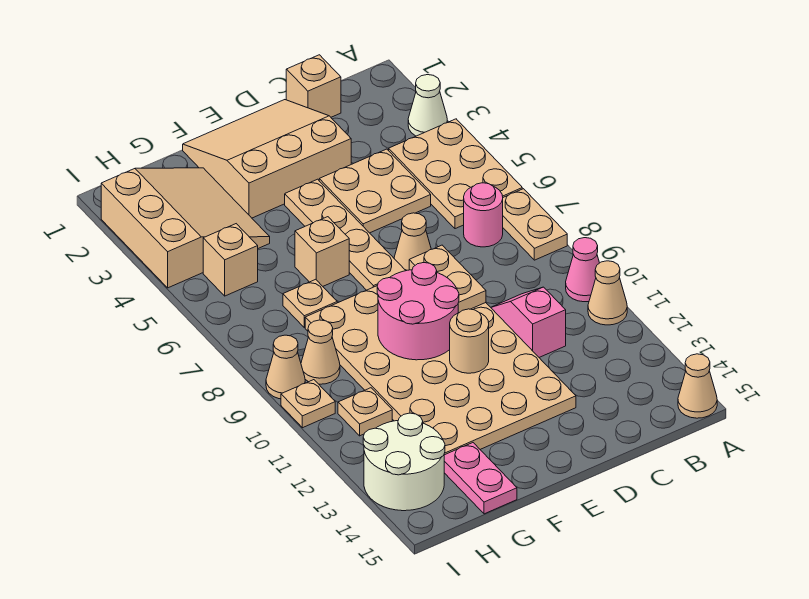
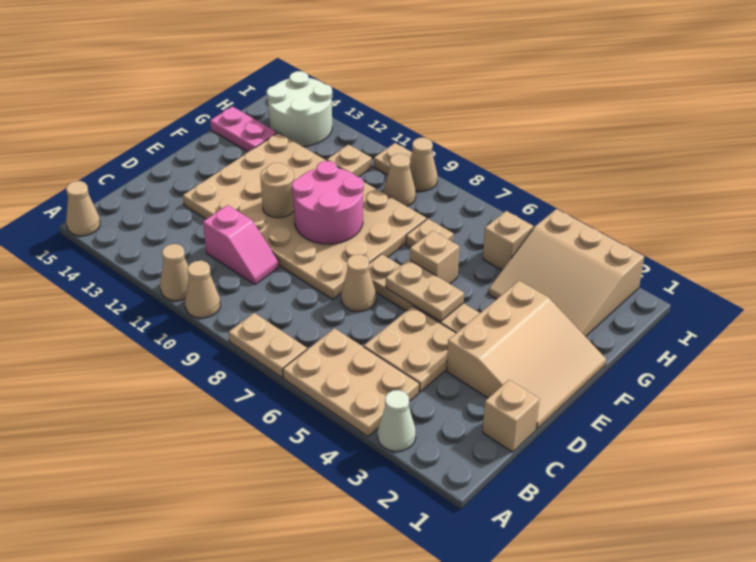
pink cone A10 level 1 -> tan cone A10 level 1
pink round brick B7 level 1 -> none
tan plate D8:D9 level 2 -> tan plate E5:E6 level 2

